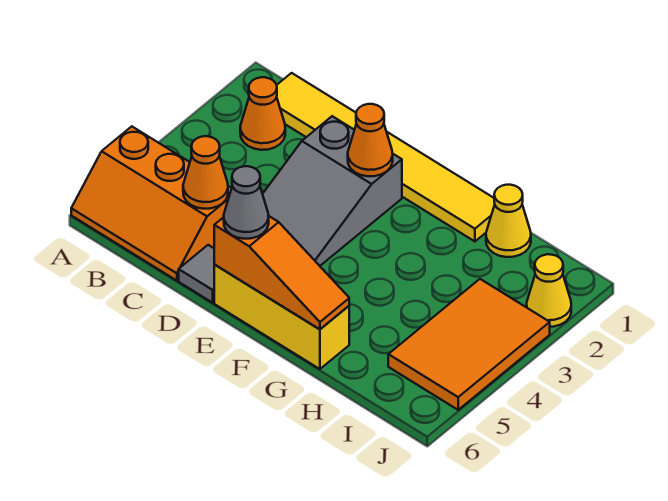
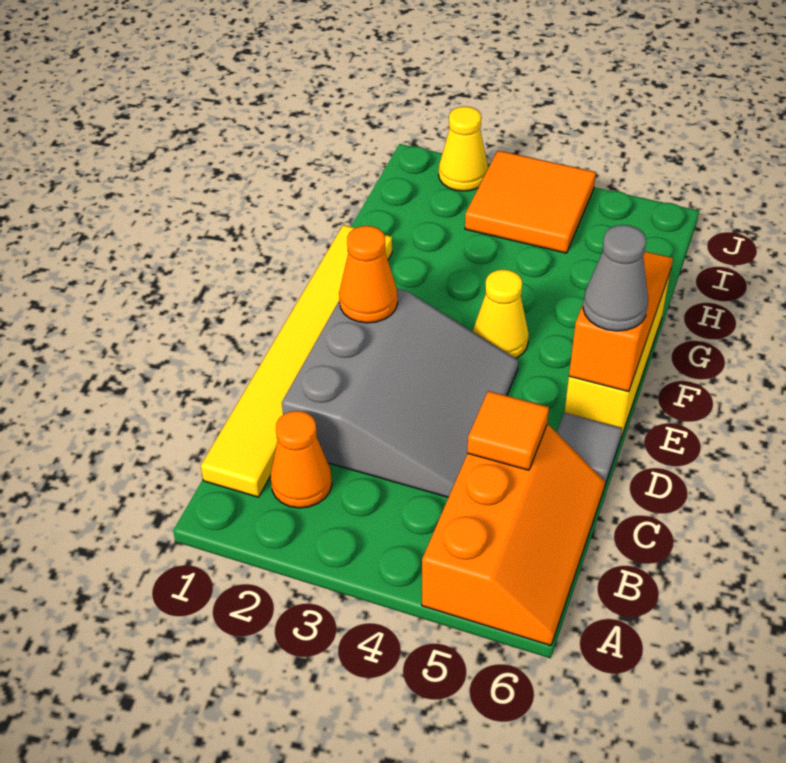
orange cone C5 level 2 -> orange tile C5 level 2
grey slope D2:E4 level 1 top 2 -> grey slope C2:E4 level 1 top 2
yellow cone H1 level 1 -> yellow cone F4 level 1
orange tile I3:J5 level 1 -> orange tile I3:J4 level 1

